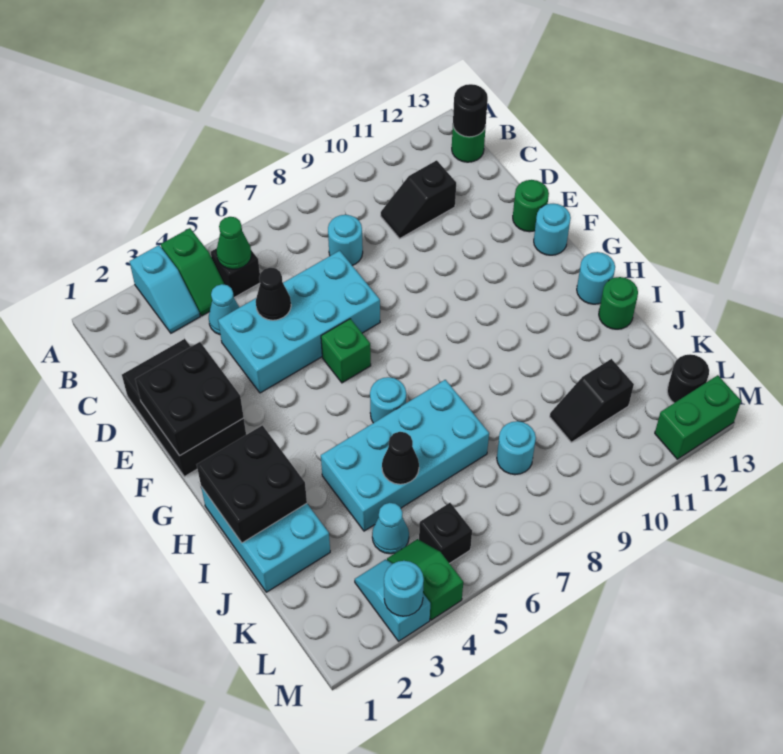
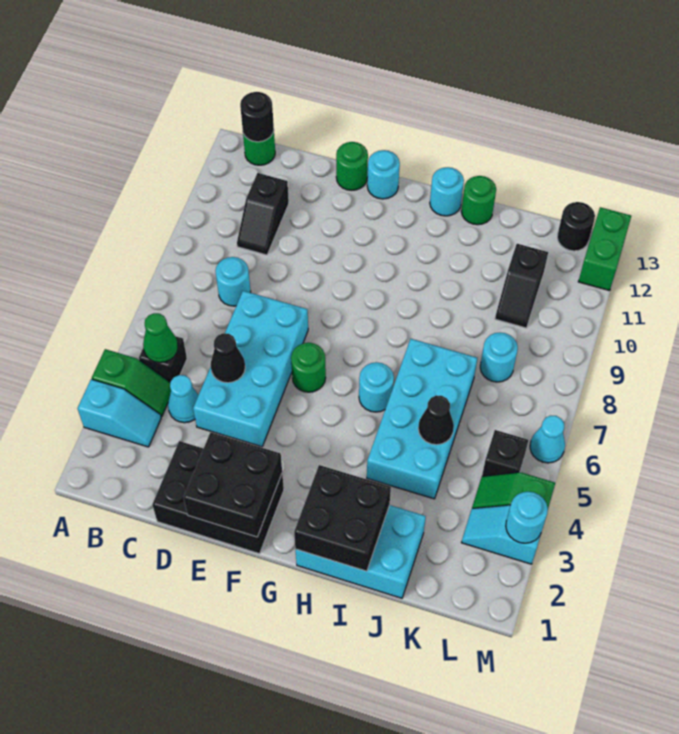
green brick F6 level 1 -> green round brick F6 level 1
cyan cone K4 level 1 -> cyan cone M6 level 1

